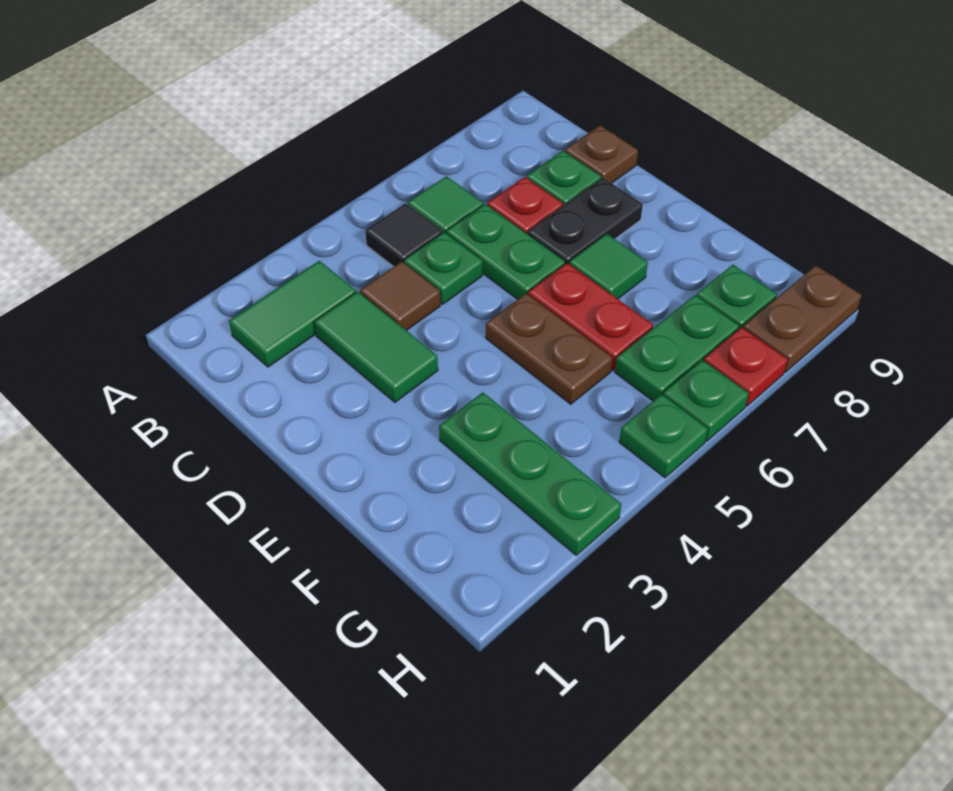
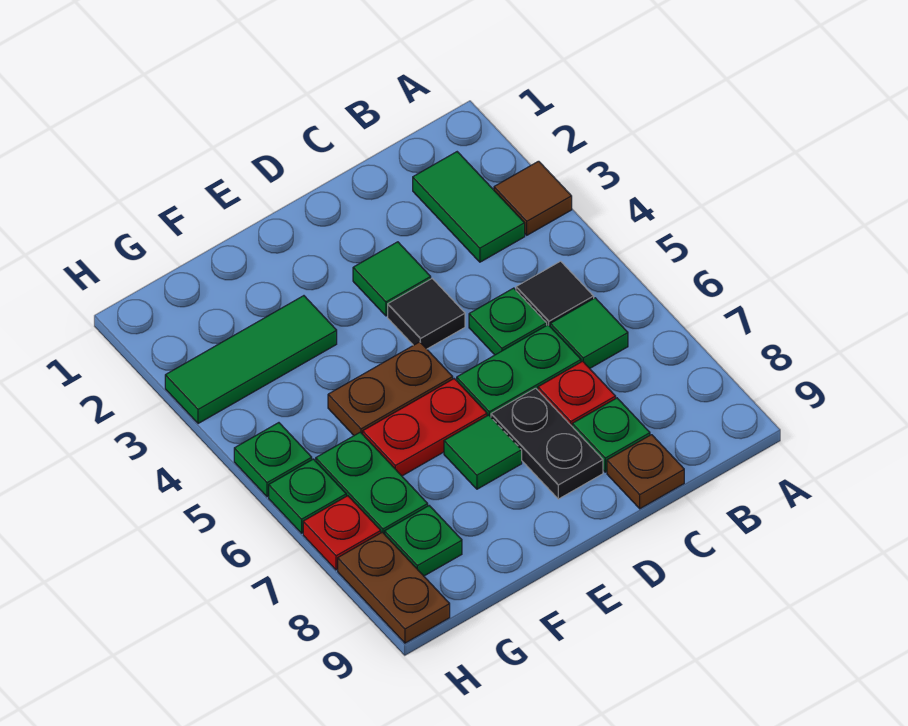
green tile C3:D3 level 1 -> green tile D3 level 1
brown tile C4 level 1 -> brown tile A3 level 1
none -> black tile D4 level 1
green plate F3:H3 level 1 -> green tile F3:H3 level 1

